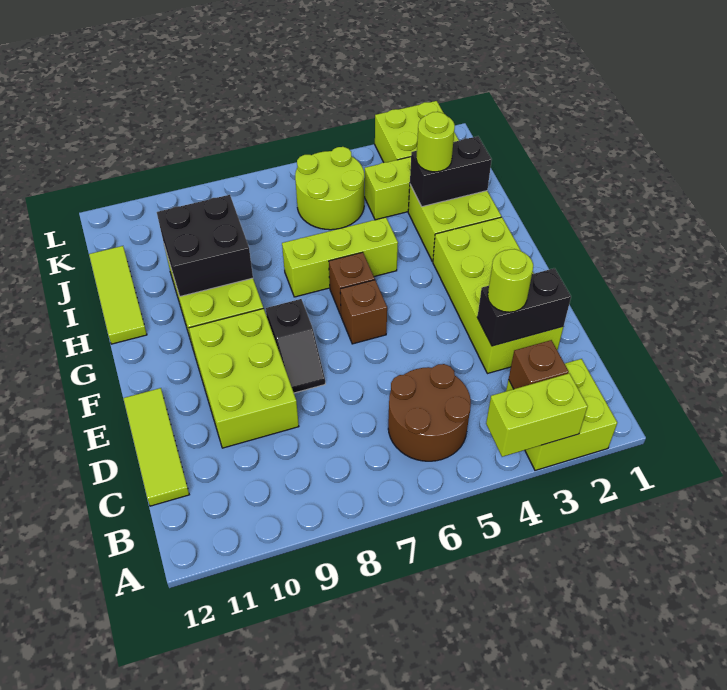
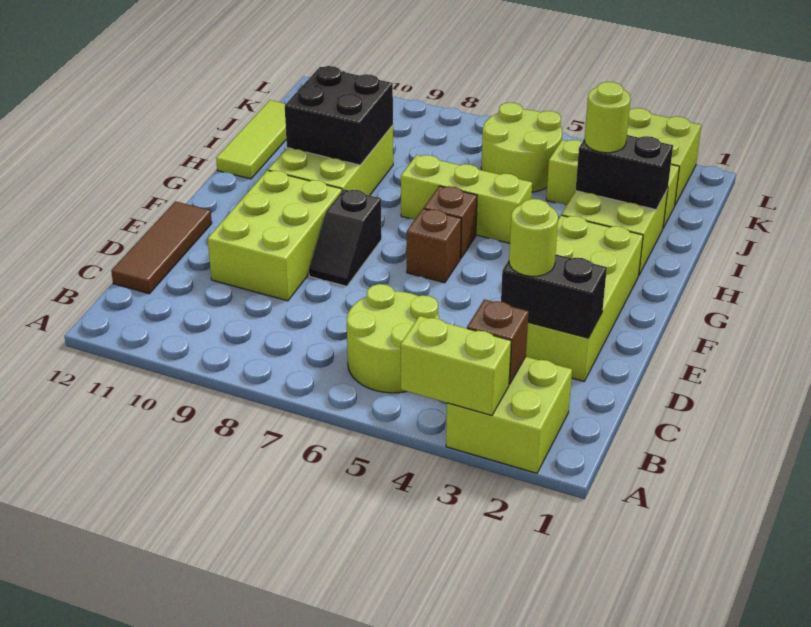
brown round brick B5:C6 level 1 -> lime round brick B5:C6 level 1
lime tile C12:E12 level 1 -> brown tile C12:E12 level 1

